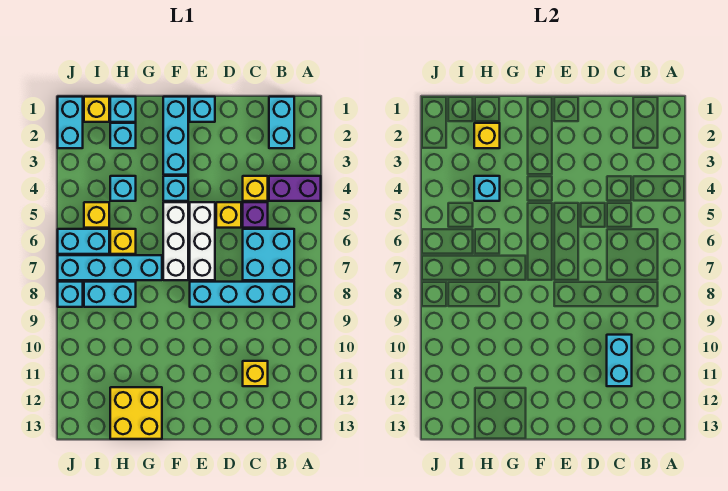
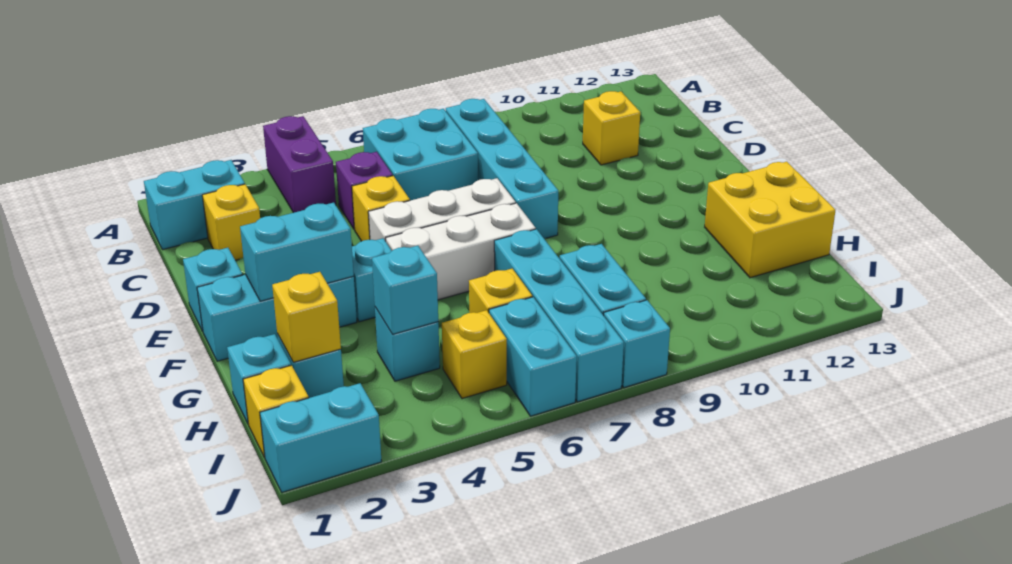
yellow brick C4 level 1 -> yellow brick C2 level 1
cyan brick C10:C11 level 2 -> cyan brick F2:F3 level 2

